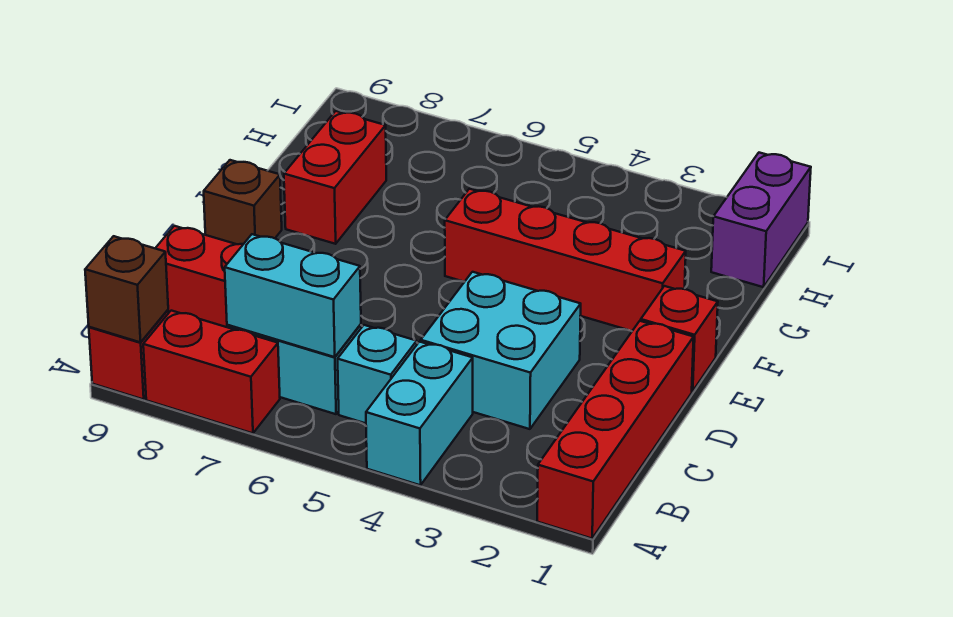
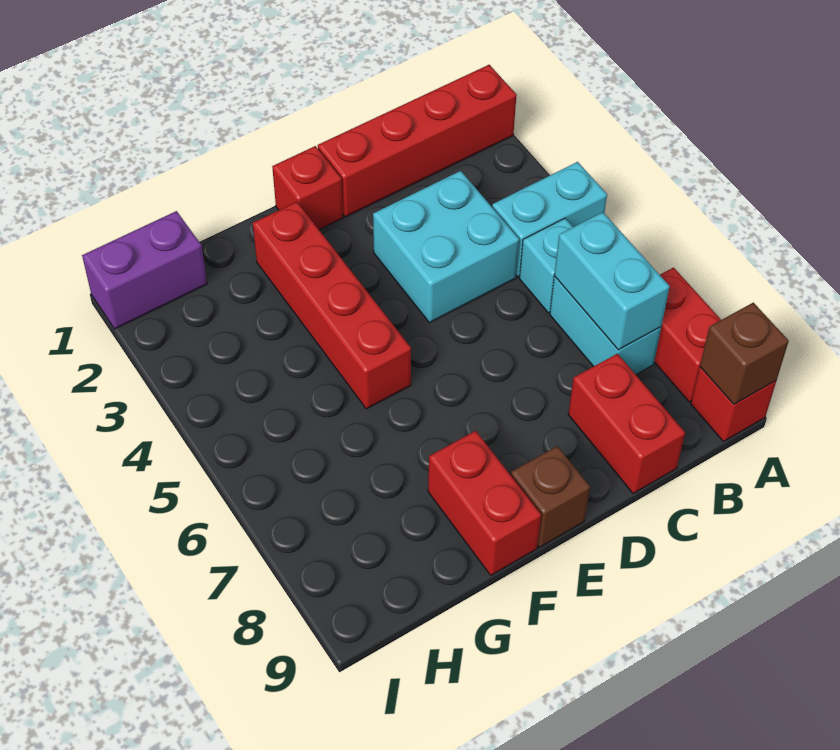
red brick F8:G8 level 1 -> red brick F8:F9 level 1

